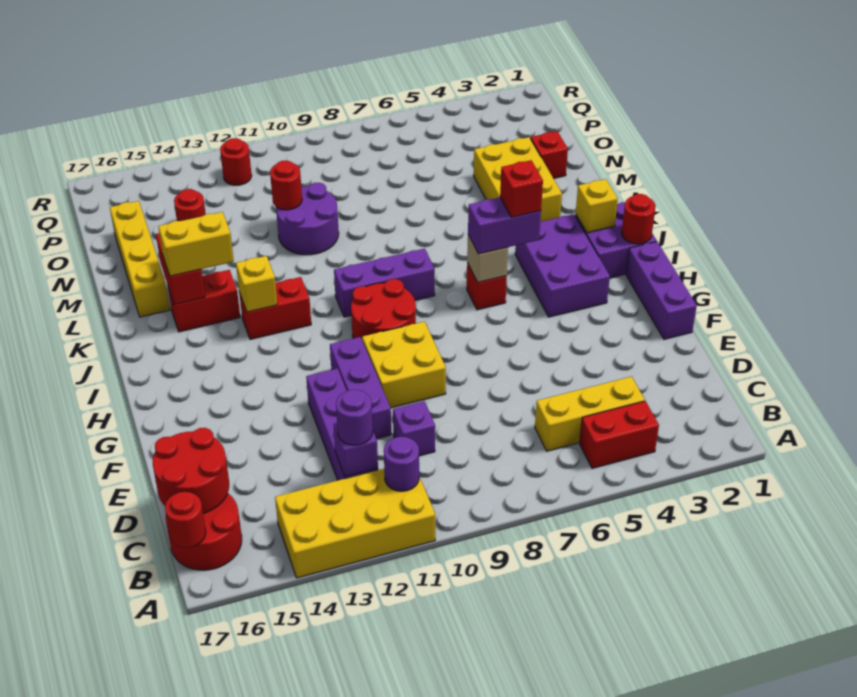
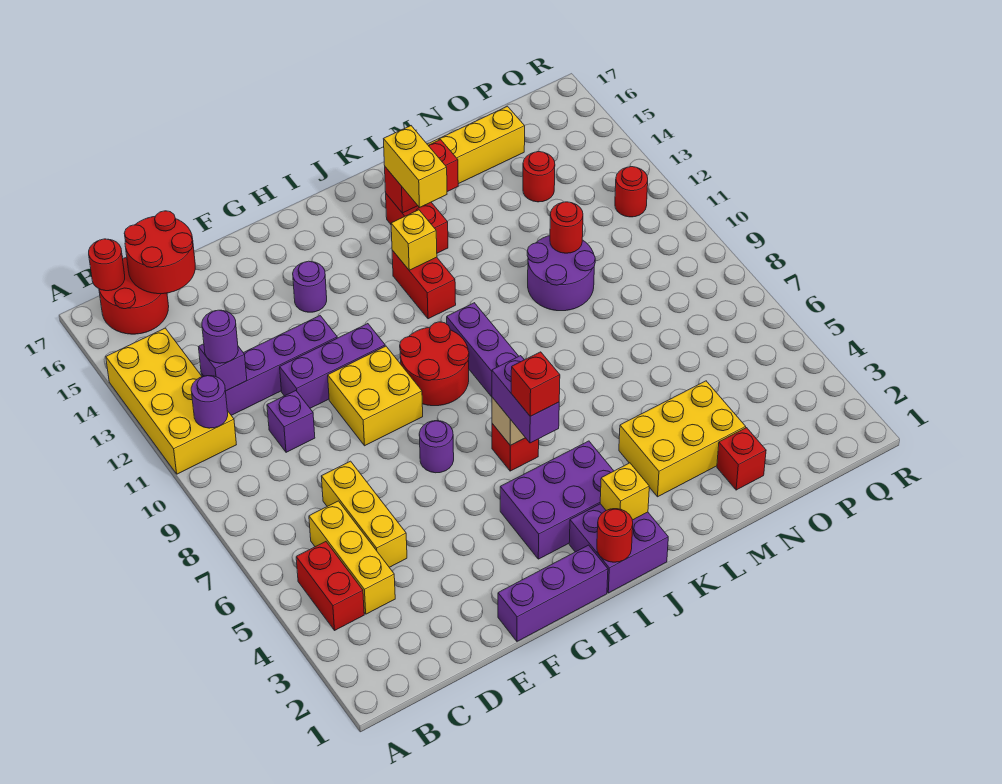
none -> yellow brick D5:D7 level 1
none -> purple round brick G7 level 1
none -> purple round brick G14 level 1

